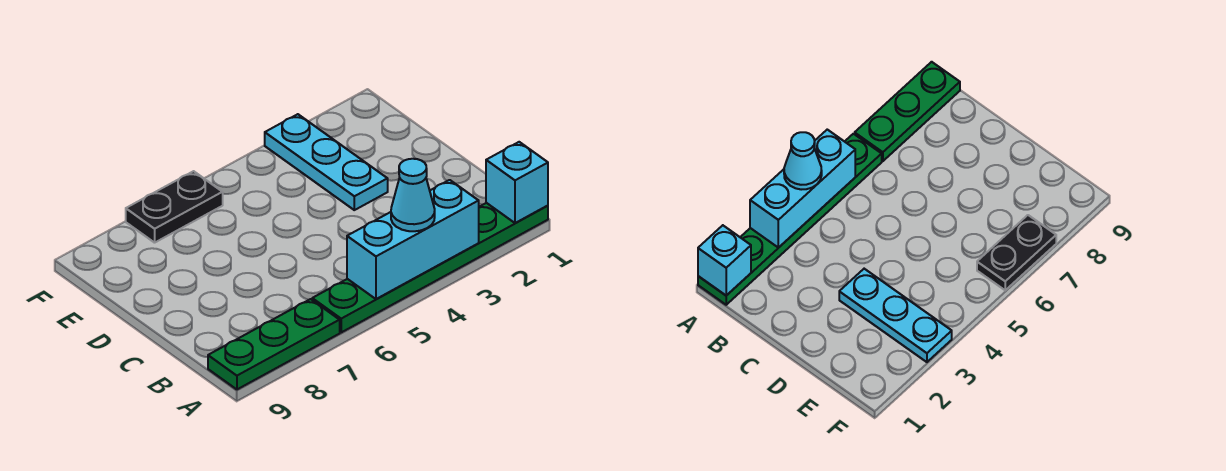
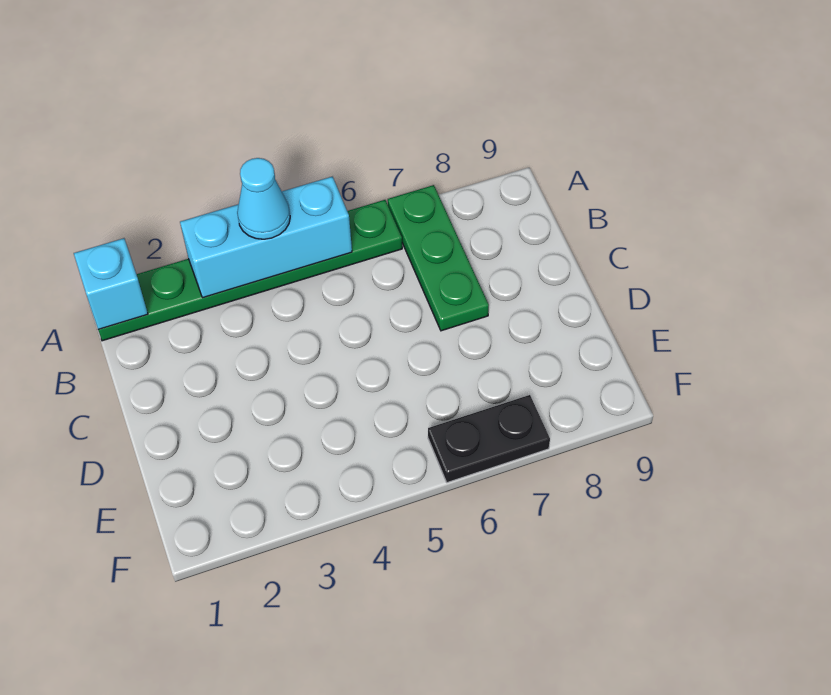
green plate A7:A9 level 1 -> green plate A7:C7 level 1
cyan plate D3:F3 level 1 -> none

